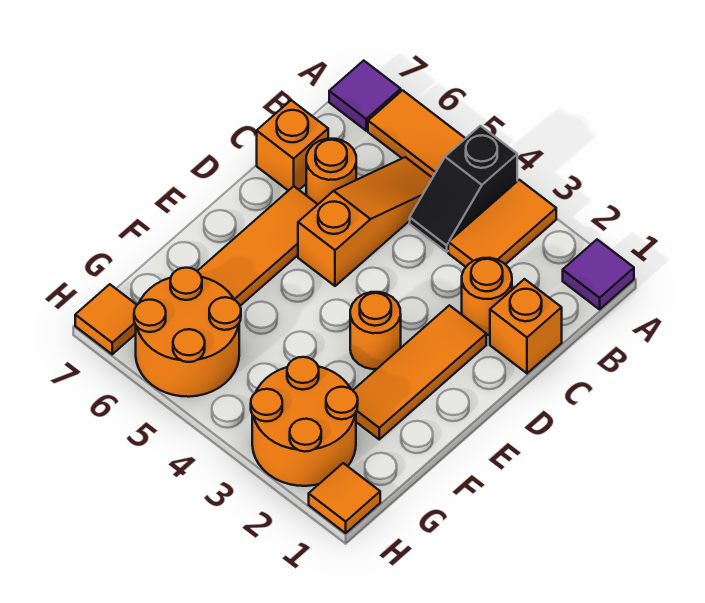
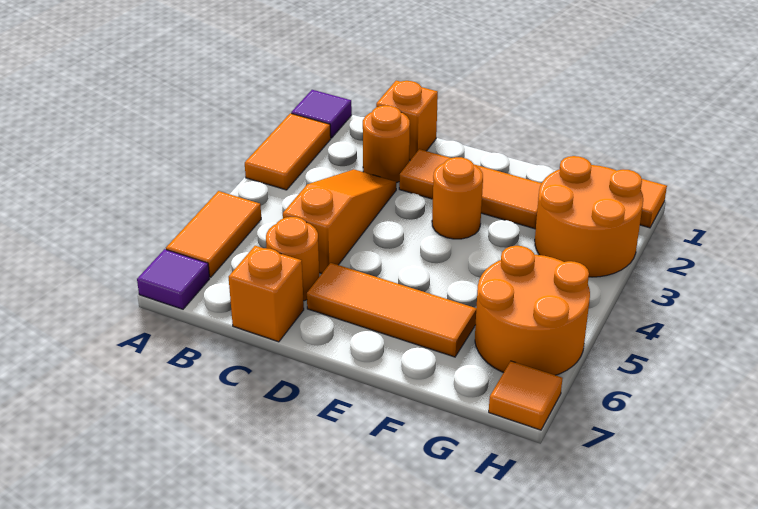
orange tile A3:B3 level 1 -> orange tile A2:A3 level 1
black slope A4:B4 level 1 top A -> none
orange slope B5:D5 level 1 top D -> orange slope C3:C5 level 1 top 5

